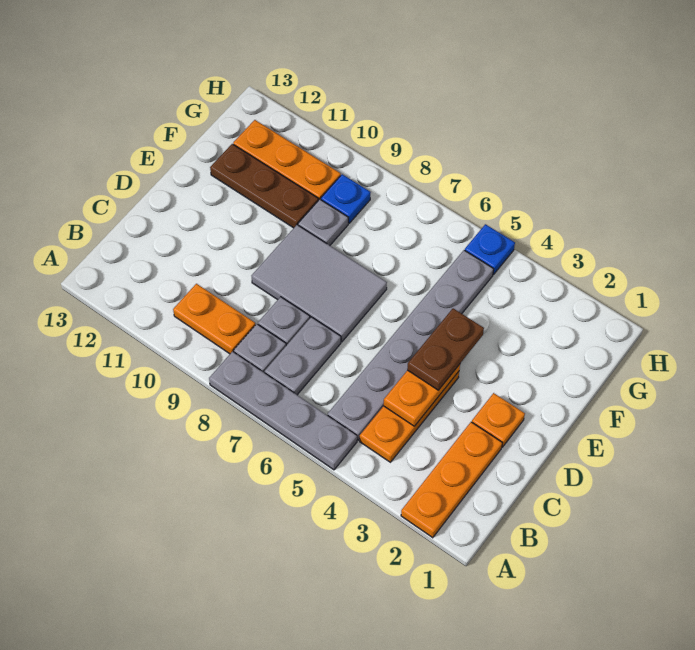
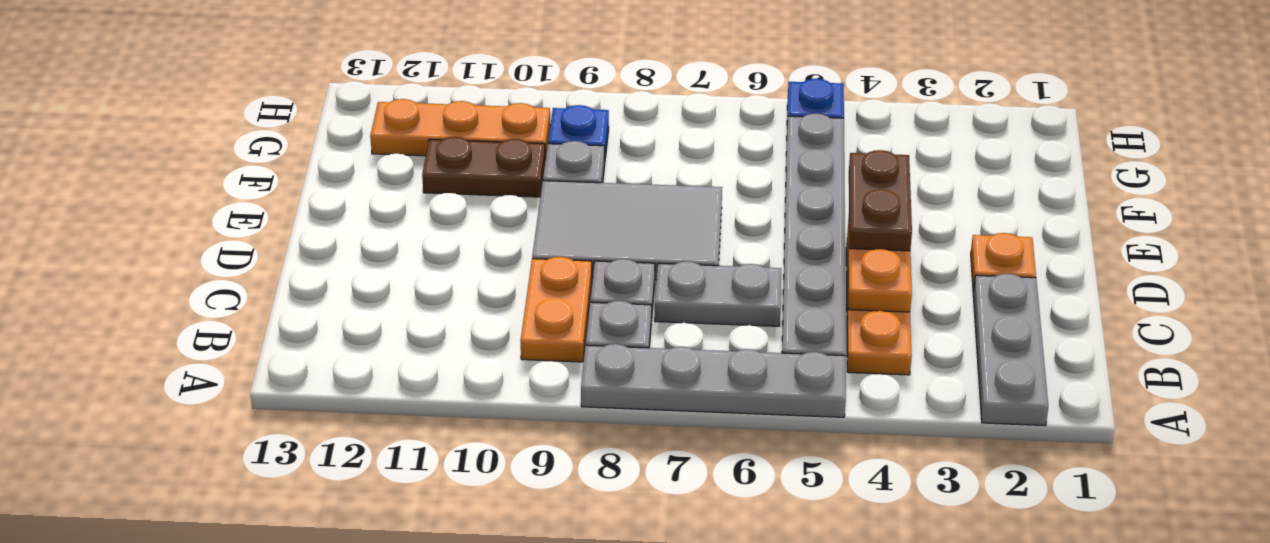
orange plate A2:C2 level 1 -> grey plate A2:C2 level 1
grey plate B7:C7 level 1 -> grey plate C6:C7 level 1
orange plate B9:B10 level 1 -> orange plate B9:C9 level 1
brown plate F10:F12 level 1 -> brown plate F10:F11 level 1

